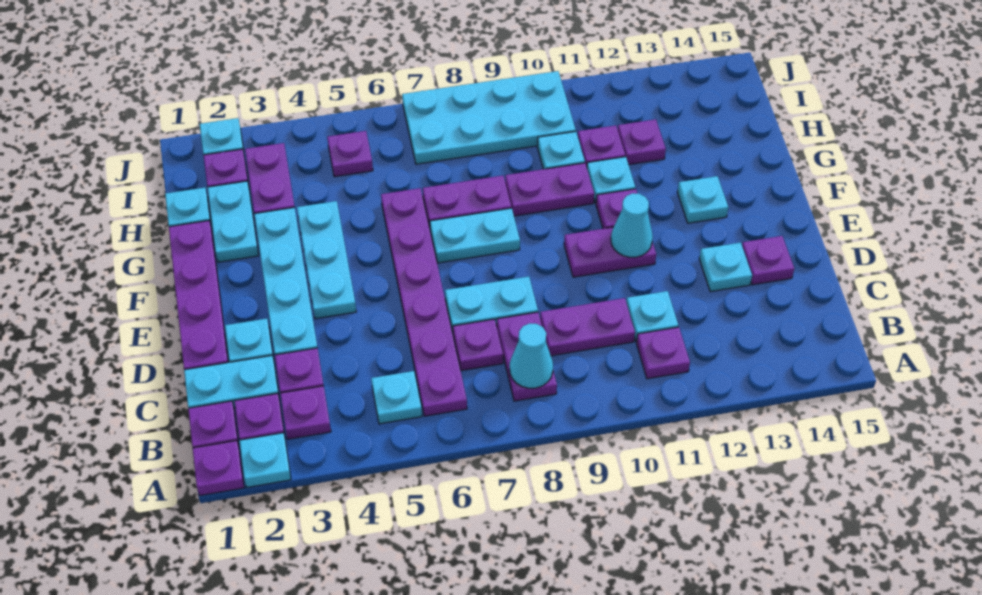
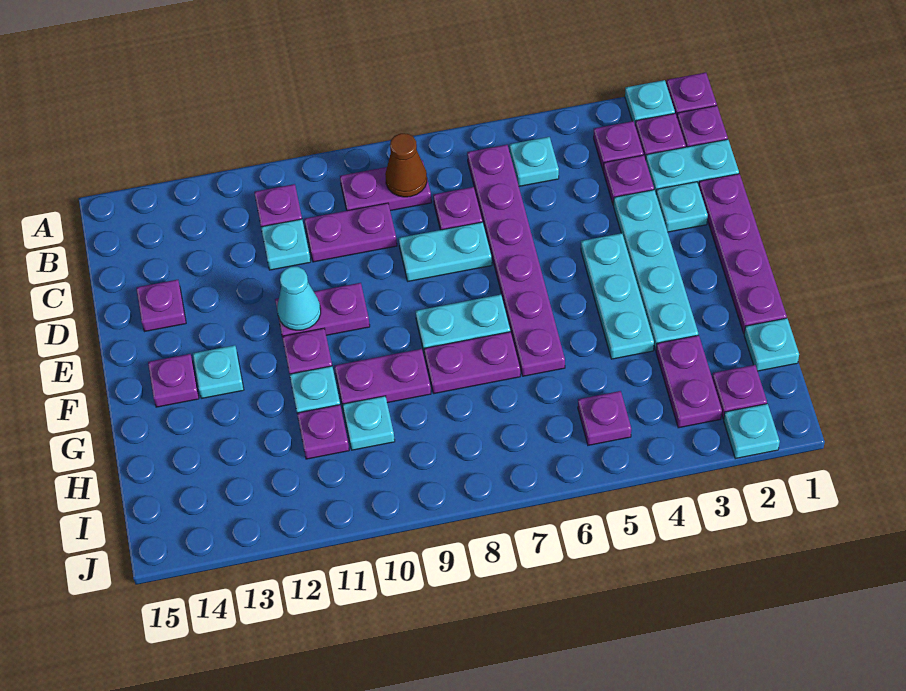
purple plate B8:C8 level 1 -> purple plate B8:B9 level 1
cyan cone B8 level 2 -> brown cone B8 level 2
cyan plate D13 level 1 -> none
cyan plate G2:H2 level 1 -> none
purple plate H12 level 1 -> purple plate F14 level 1
cyan plate I7:J10 level 1 -> none

